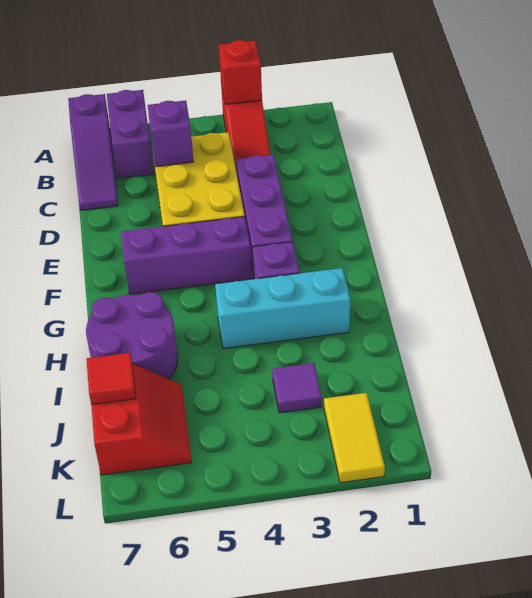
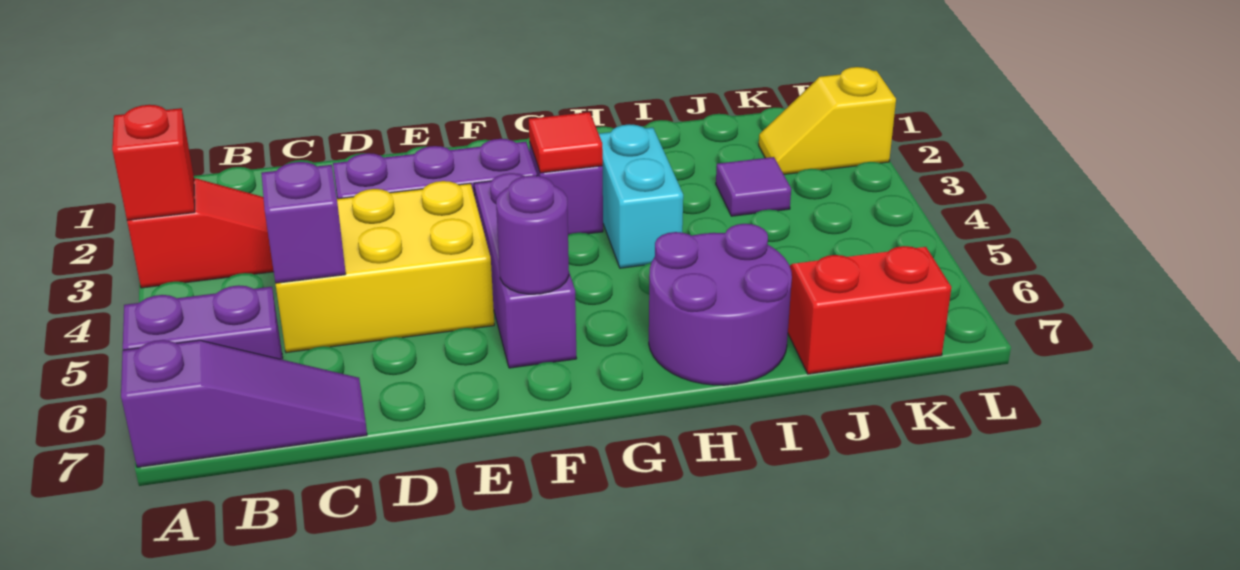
none -> purple round brick F6 level 2
cyan brick H2:H4 level 1 -> cyan brick H3:H4 level 1
red tile J7 level 2 -> red tile G3 level 2
yellow tile K2:L2 level 1 -> yellow slope K2:L2 level 1 top L

